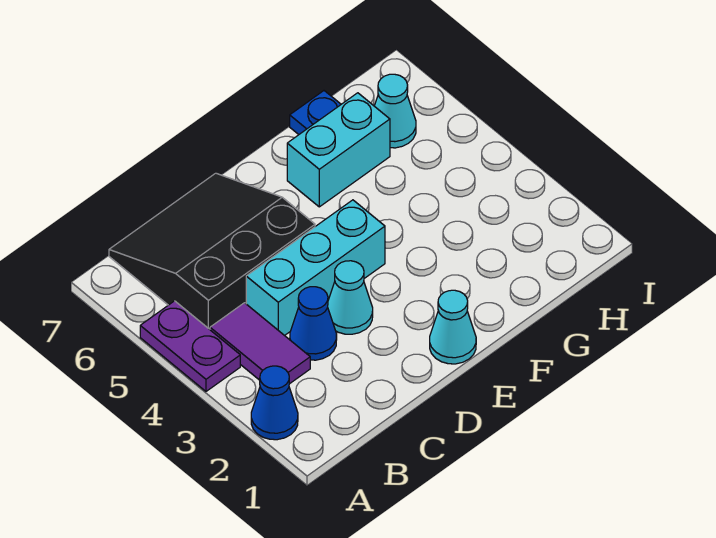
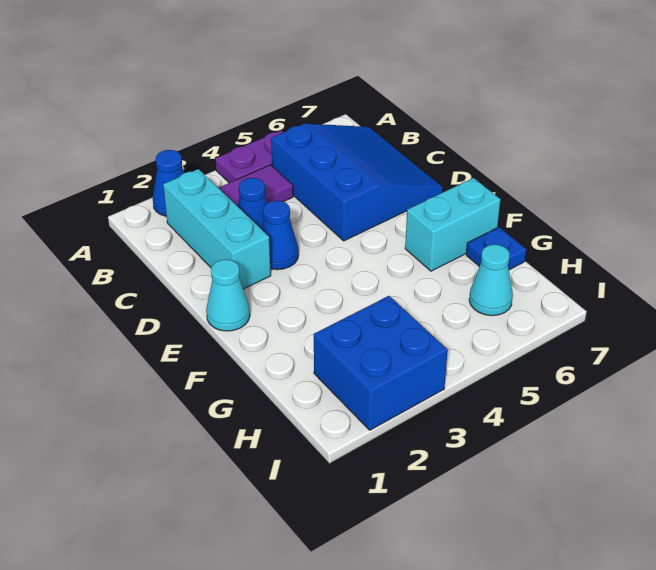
black slope B5:D7 level 1 top 5 -> blue slope B5:D7 level 1 top 5
cyan brick C4:E4 level 1 -> cyan brick B2:D2 level 1
cyan cone D3 level 1 -> blue cone D3 level 1
cyan brick F6:G6 level 1 -> cyan brick F6:F7 level 1
none -> blue brick H2:I3 level 1

